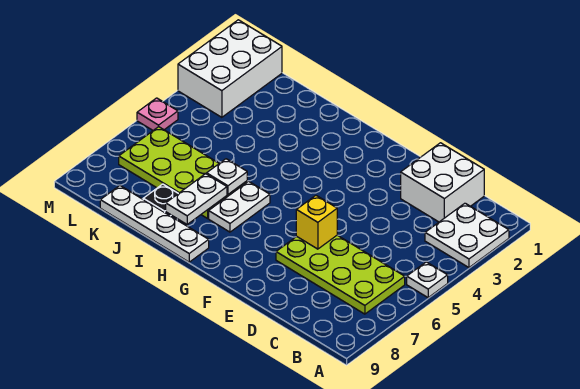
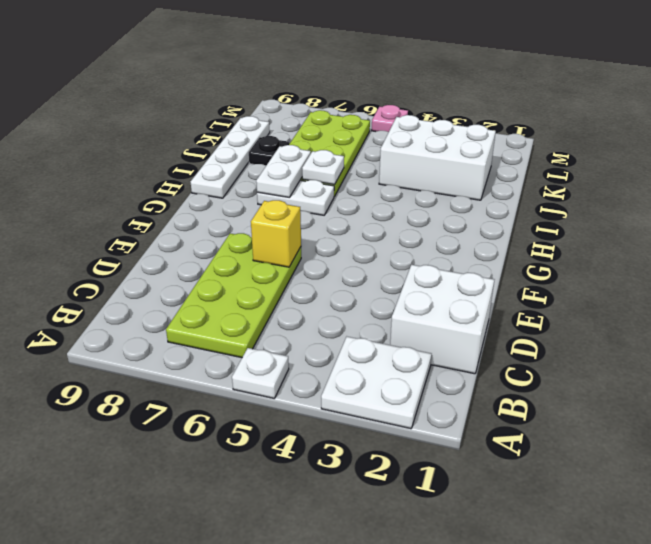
white plate I7:I8 level 2 -> white plate H7:I7 level 2
white brick L1:M3 level 1 -> white brick J2:K4 level 1

